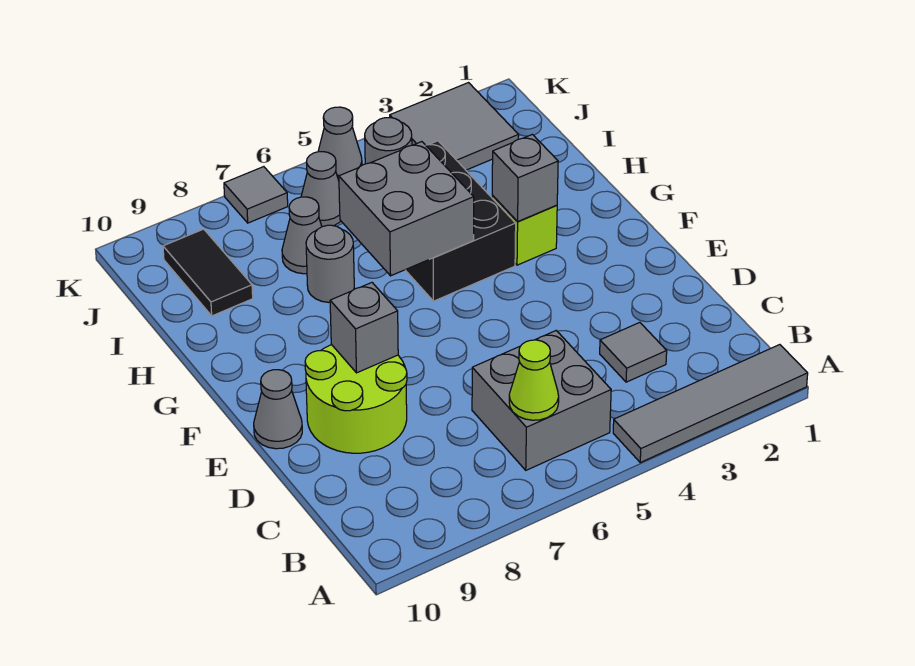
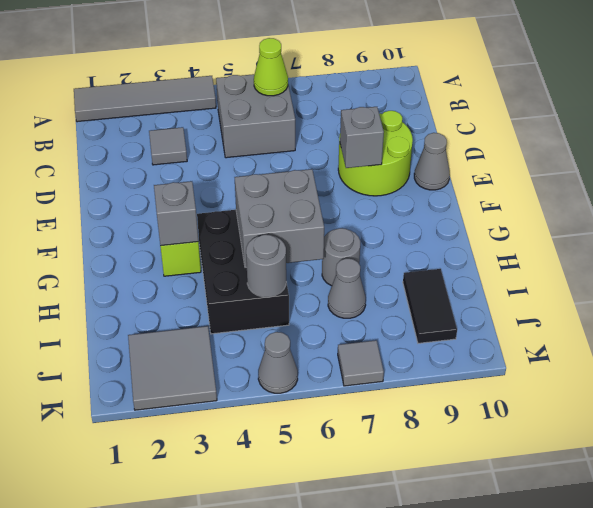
grey cone J6 level 1 -> none

